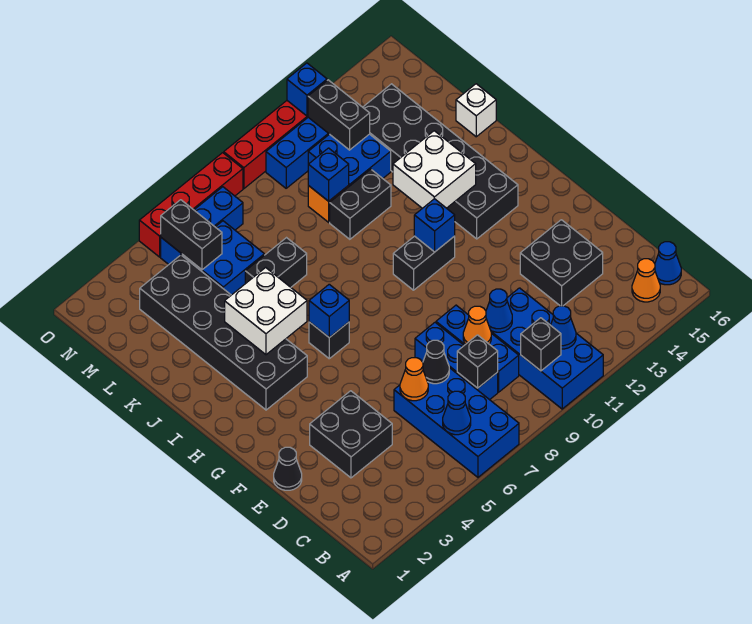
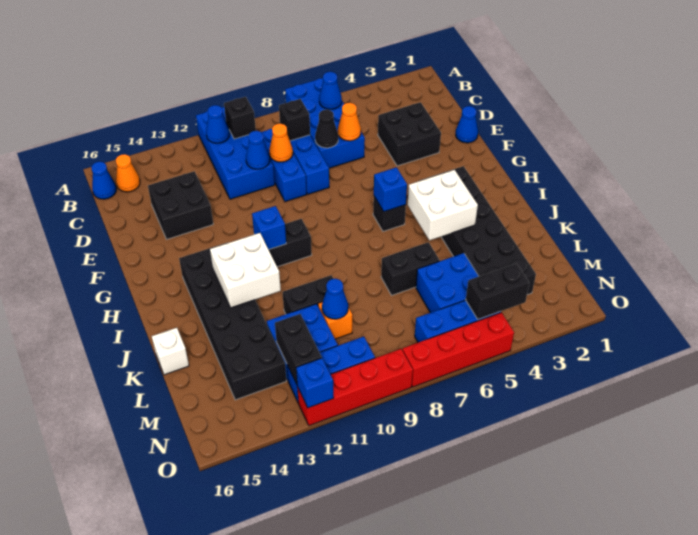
black cone E1 level 1 -> blue cone E1 level 1
blue brick L10 level 2 -> blue cone L10 level 2
black brick M5:N5 level 2 -> black brick N4:N5 level 2

